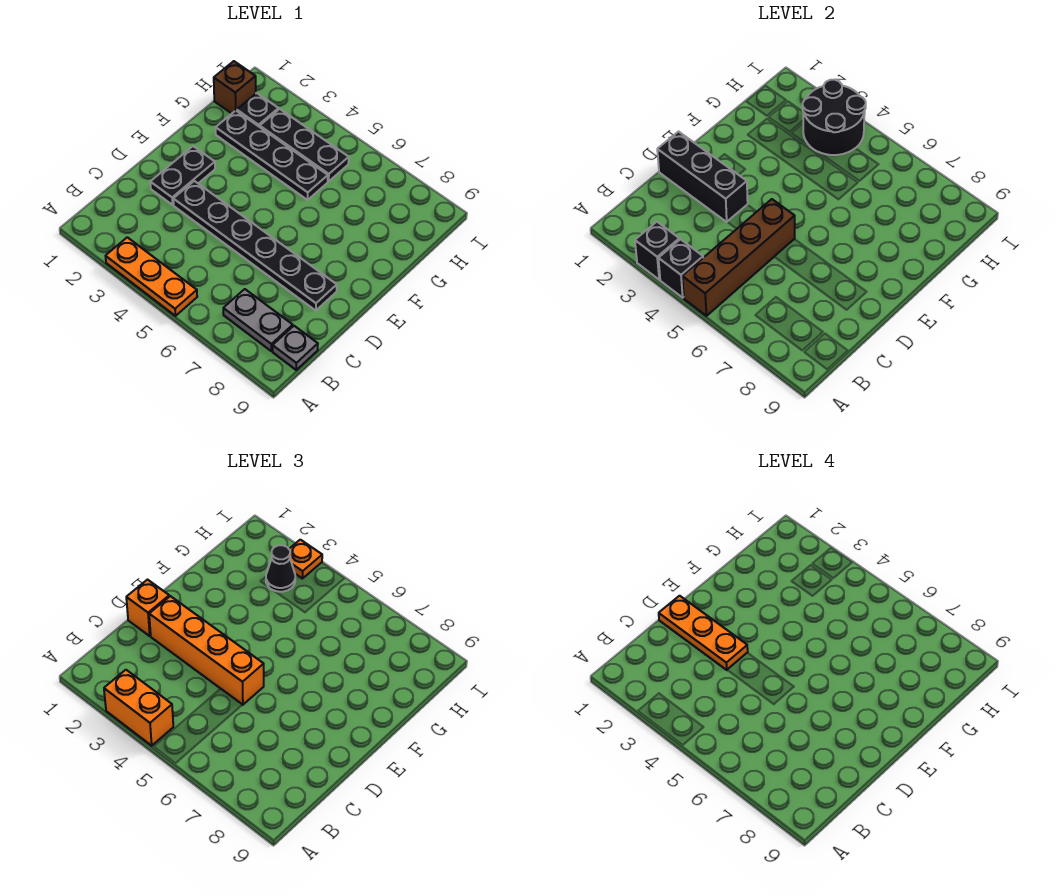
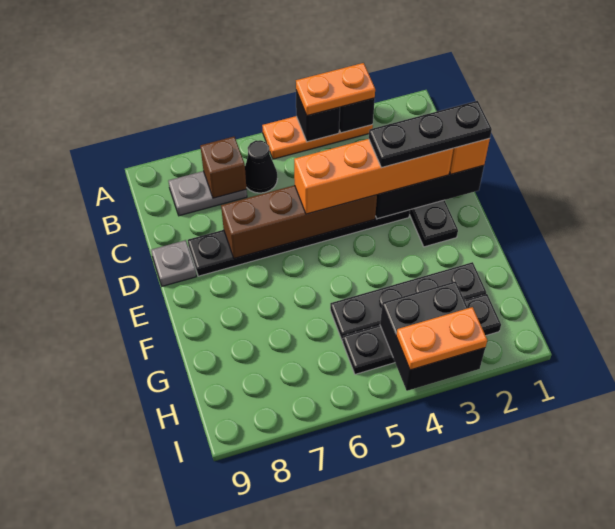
orange brick A3:A4 level 3 -> orange plate A3:A4 level 3
brown brick A5:D5 level 2 -> brown brick D4:D7 level 2
grey plate B9 level 1 -> grey plate D9 level 1
orange plate D1:D3 level 4 -> black plate D1:D3 level 4
brown brick H1 level 1 -> brown brick B7 level 2
black round brick H3:I4 level 2 -> black brick H3:I4 level 2
black cone H3 level 3 -> black cone B6 level 1
orange plate I3 level 3 -> orange plate I3:I4 level 3

